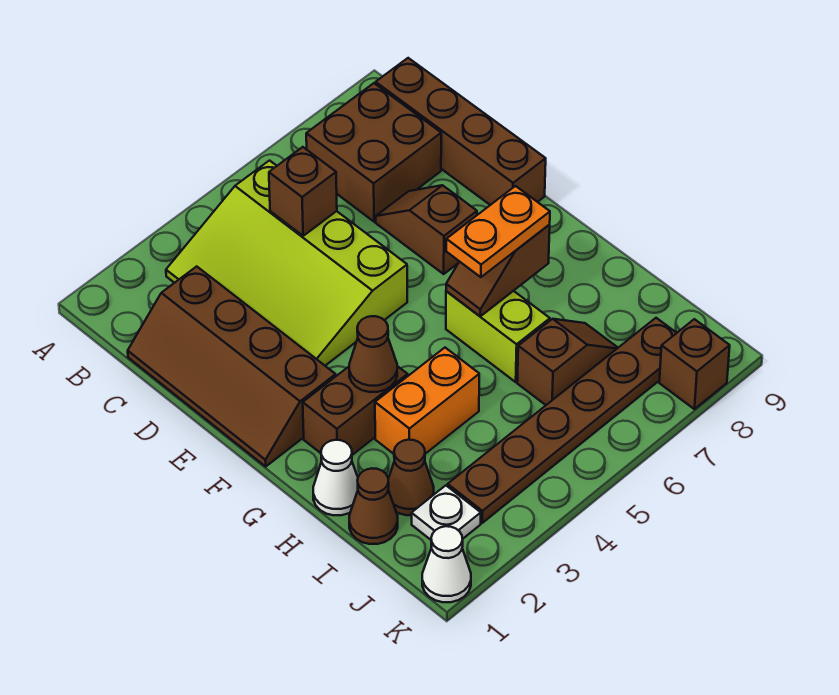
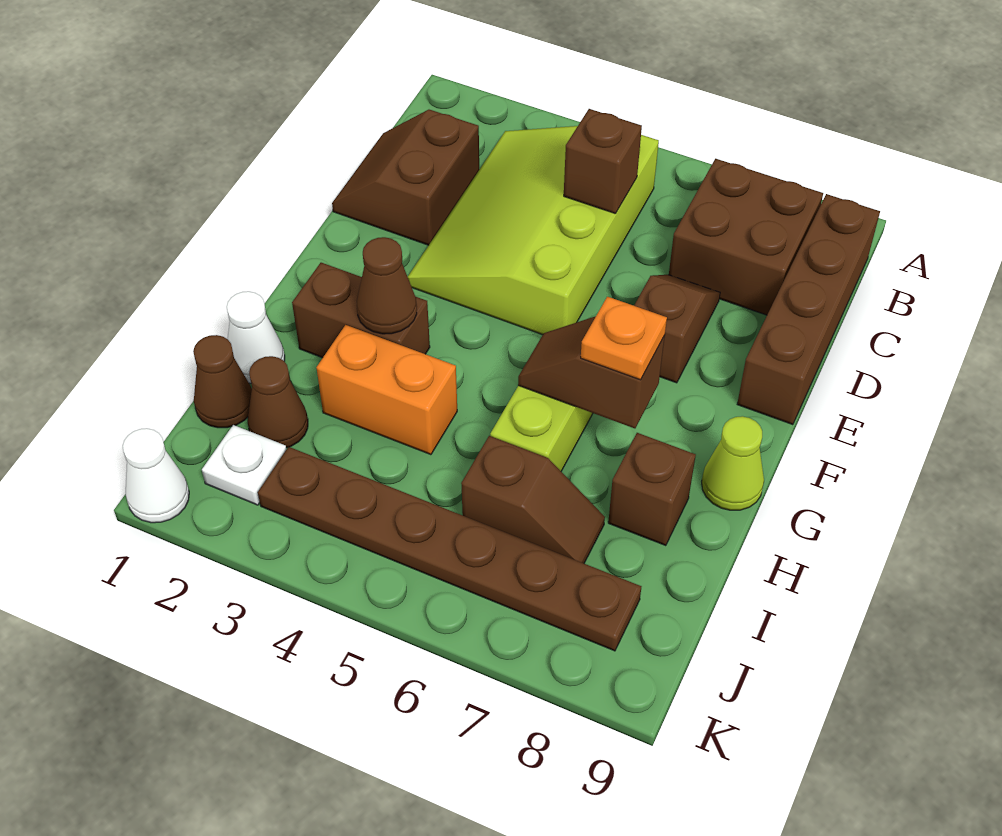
brown slope C1:F2 level 1 top 2 -> brown slope C1:D2 level 1 top 2
orange plate G6:G7 level 3 -> orange plate G7 level 3
none -> lime cone G9 level 1
brown brick K8 level 1 -> brown brick H8 level 1

